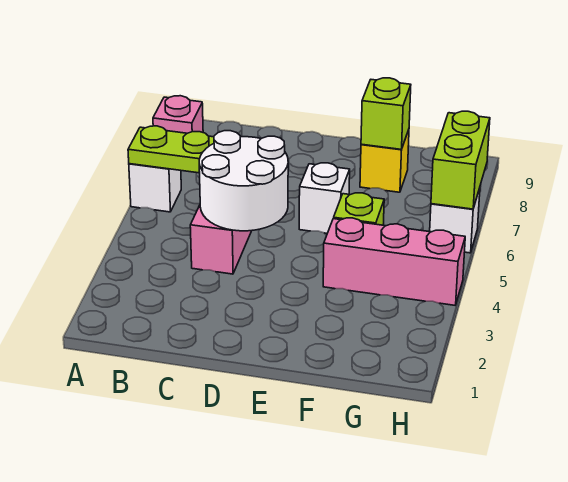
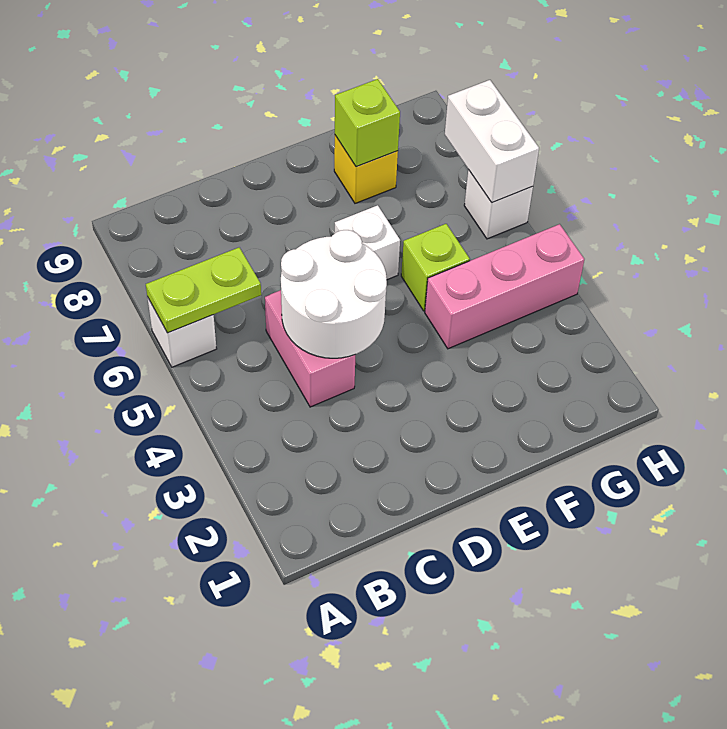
pink brick A8 level 1 -> none
lime brick H6:H7 level 2 -> white brick H6:H7 level 2

